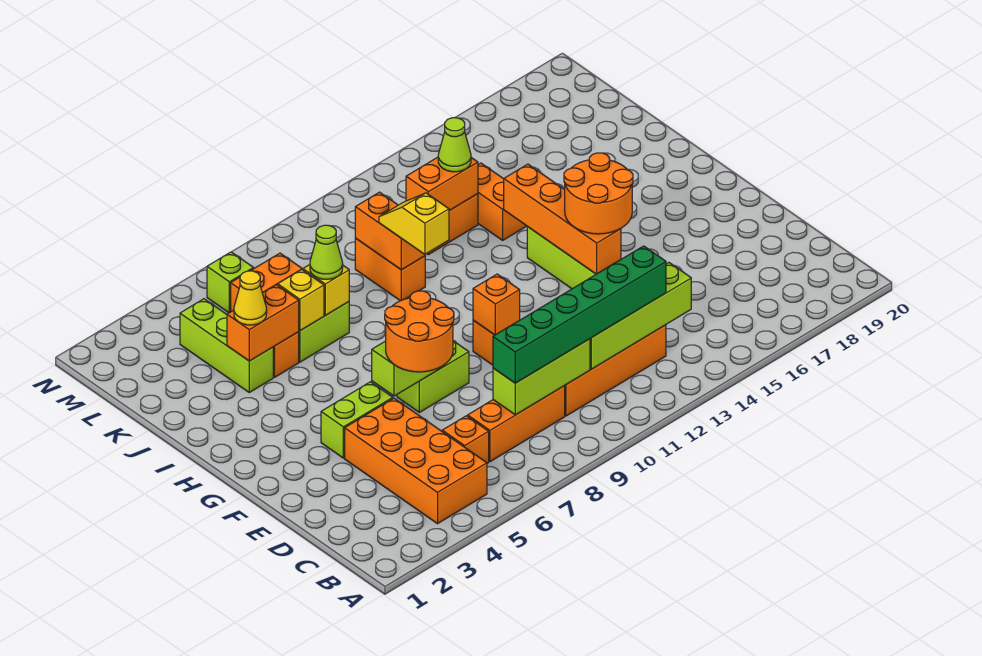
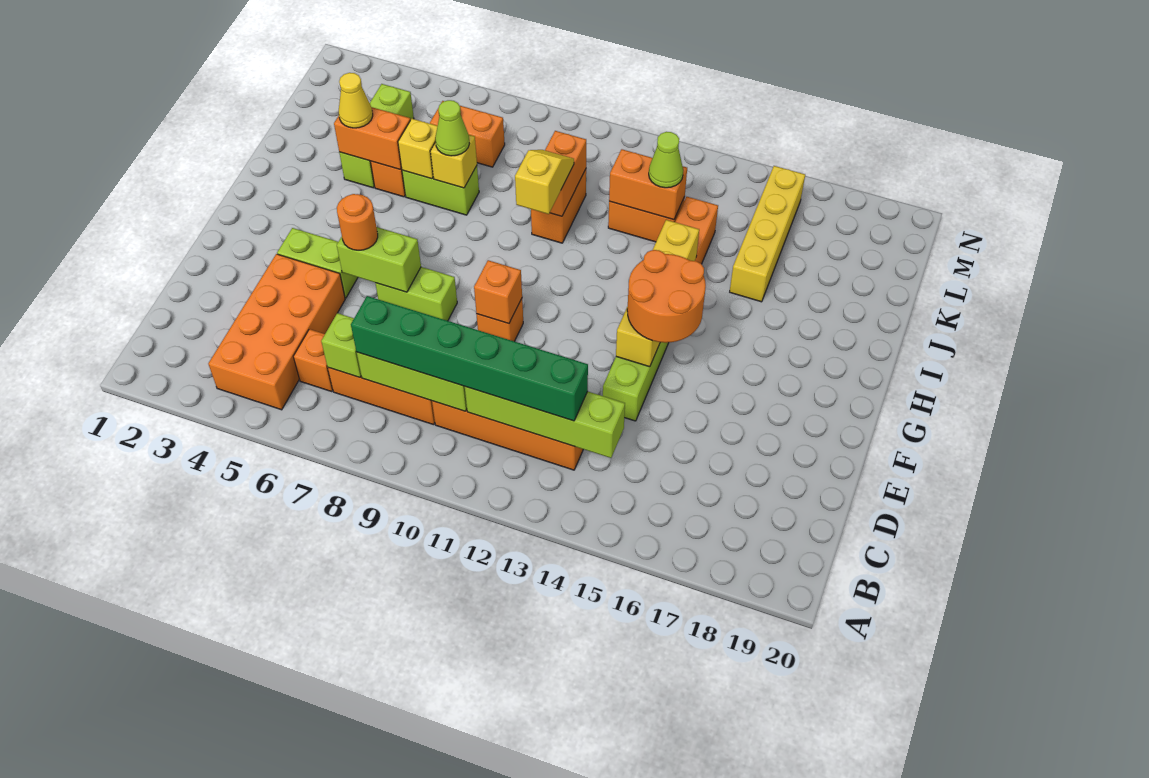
orange round brick E6:F7 level 3 -> orange round brick F6 level 3
orange brick F14:I14 level 2 -> yellow brick F14:I14 level 2
none -> yellow brick J16:M16 level 1
lime brick M6 level 1 -> lime brick C7 level 2

